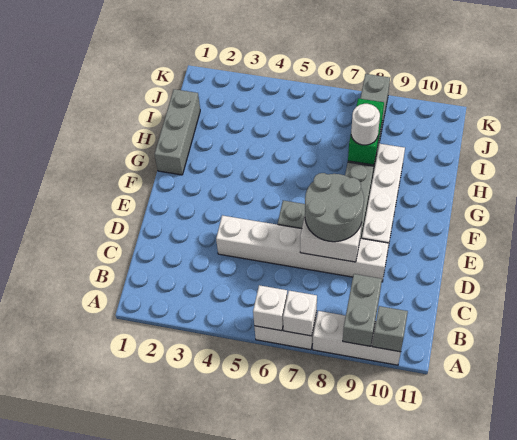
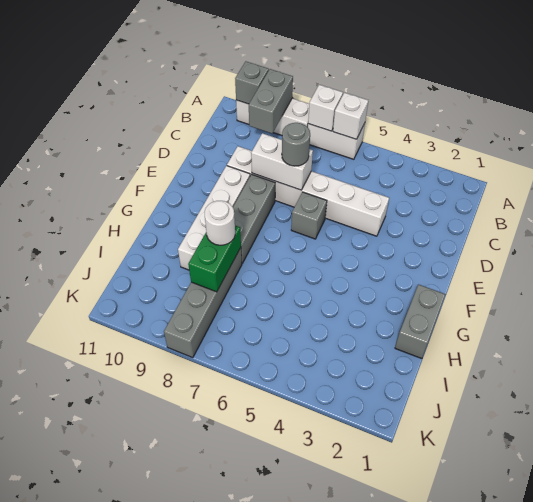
grey round brick D7:E8 level 3 -> grey round brick D7 level 3
grey brick G1:I1 level 1 -> grey brick G1:H1 level 1

